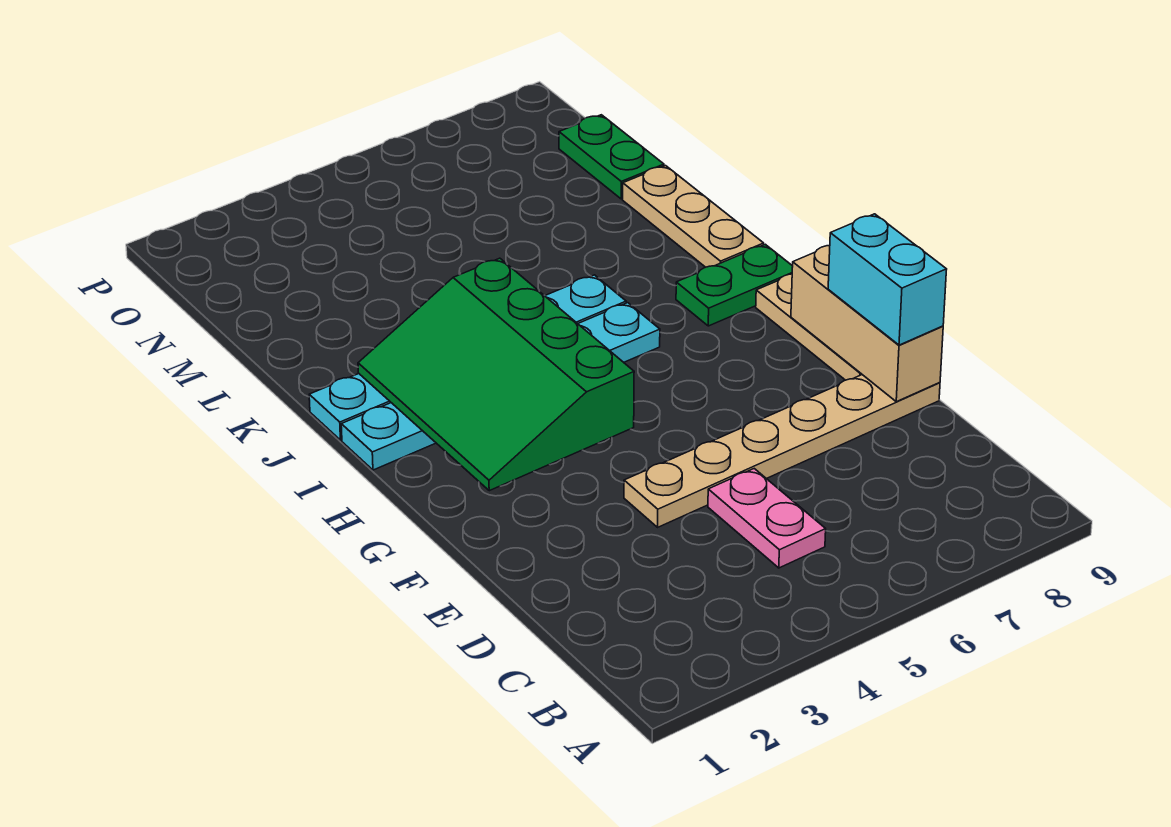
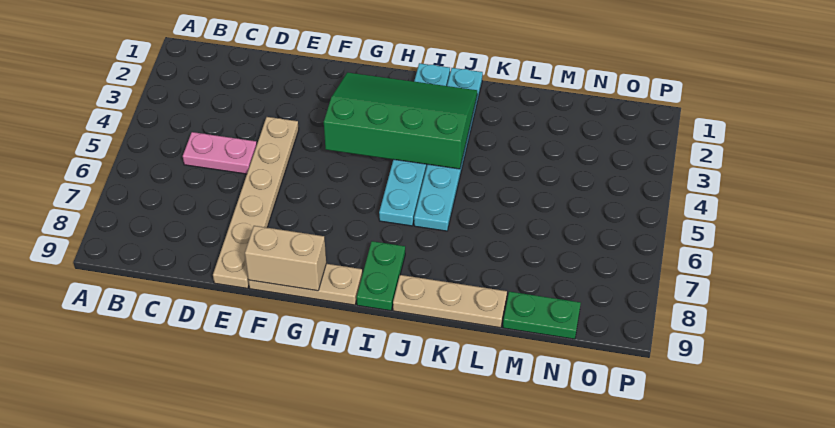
tan brick E9:G9 level 2 -> tan brick F9:G9 level 2
cyan brick E9:F9 level 3 -> none

